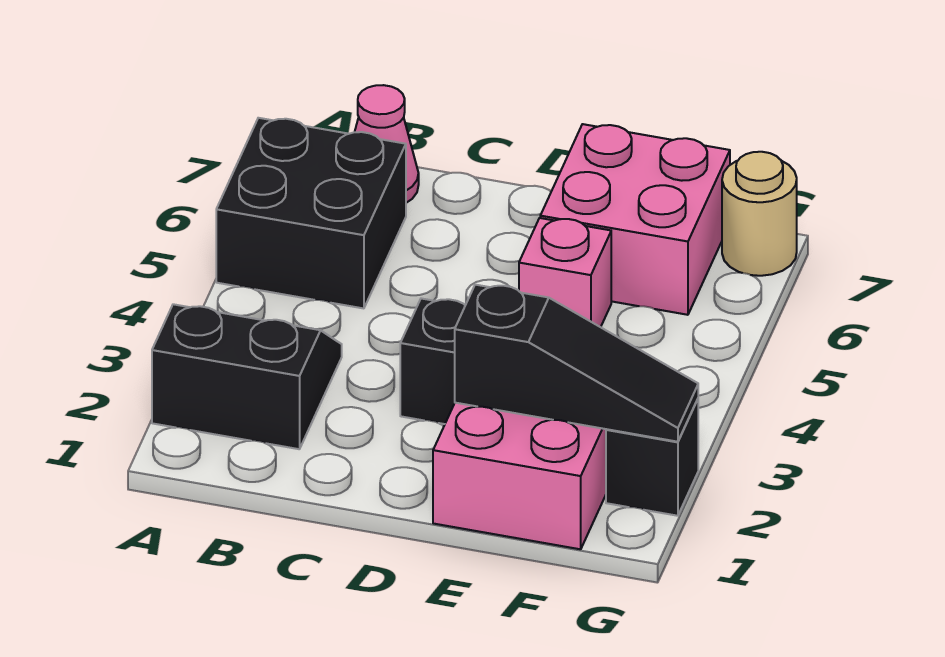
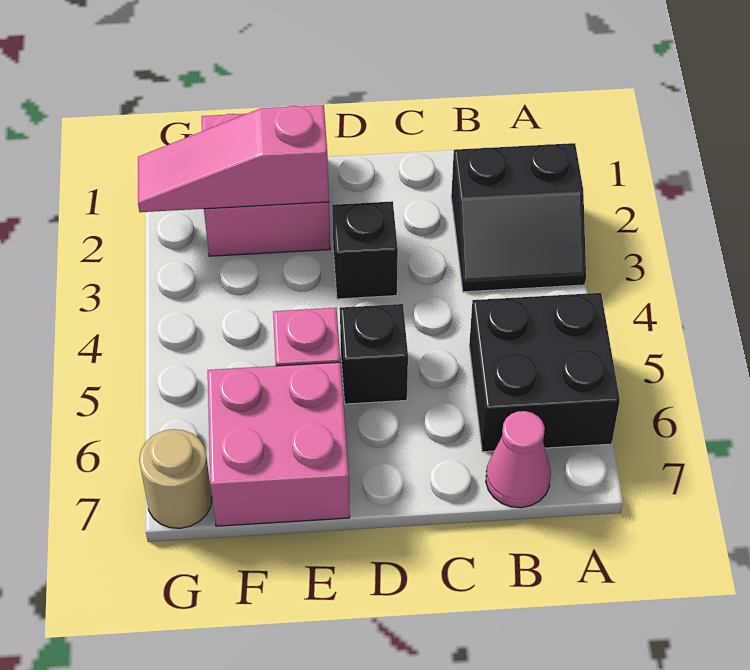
black slope E2:G2 level 2 top E -> pink slope E2:G2 level 2 top E
black brick G2 level 1 -> black brick D5 level 1

